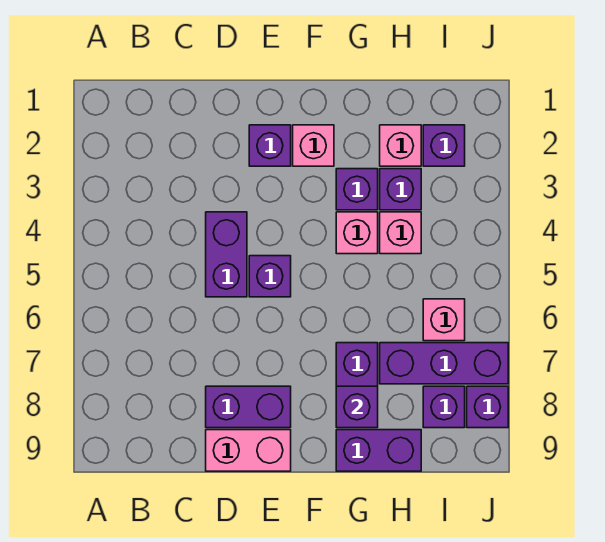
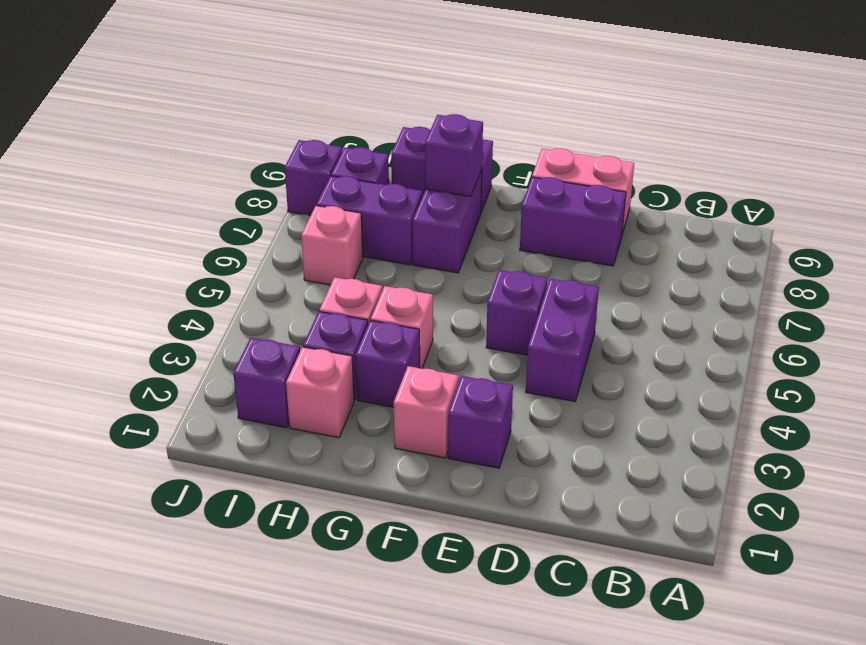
purple brick H7:J7 level 1 -> purple brick H7:I7 level 1

